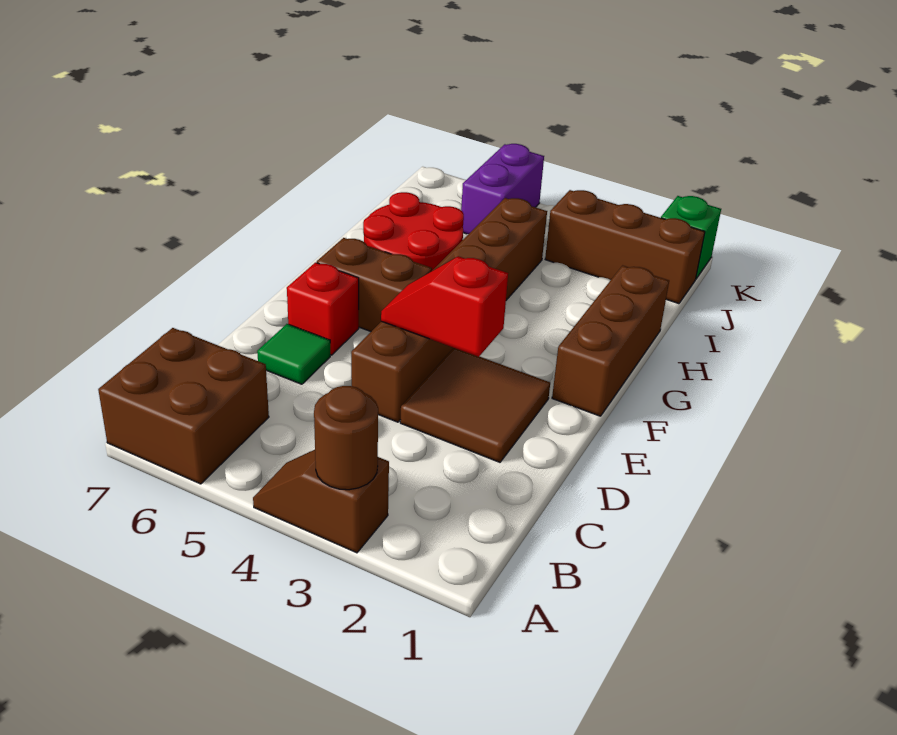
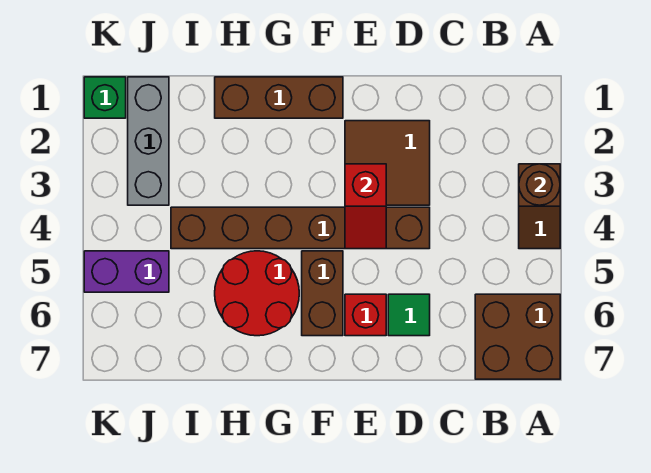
brown brick J1:J3 level 1 -> grey brick J1:J3 level 1

